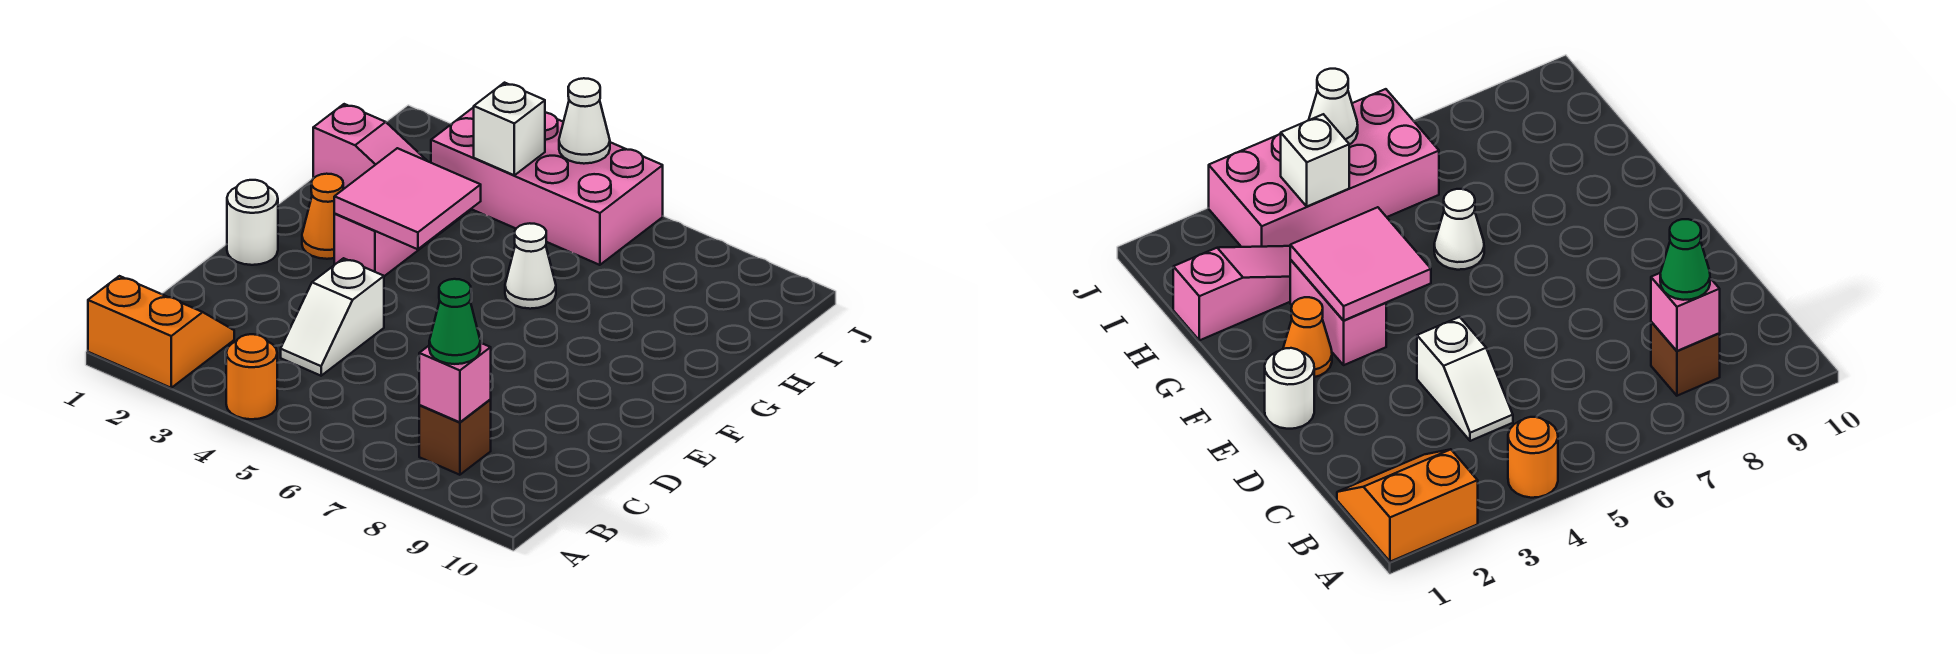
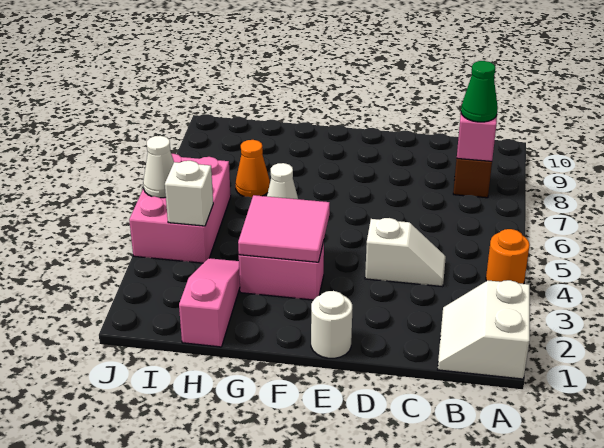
orange slope A1:B2 level 1 top A -> white slope A1:B2 level 1 top A
orange cone F2 level 1 -> orange cone H7 level 1
pink brick I3:J6 level 1 -> pink brick I4:J6 level 1

